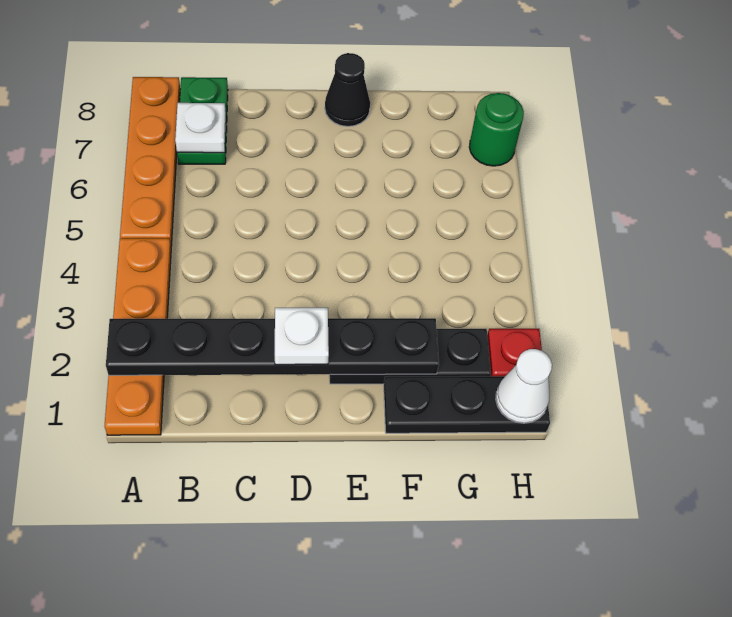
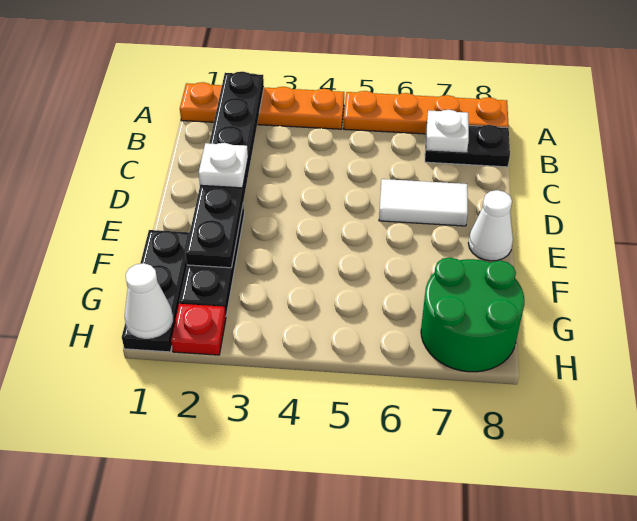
green plate B7:B8 level 1 -> black plate B7:B8 level 1
none -> white tile D6:D7 level 1
black cone E8 level 1 -> white cone E8 level 1
green round brick H7 level 1 -> green round brick G7:H8 level 1

